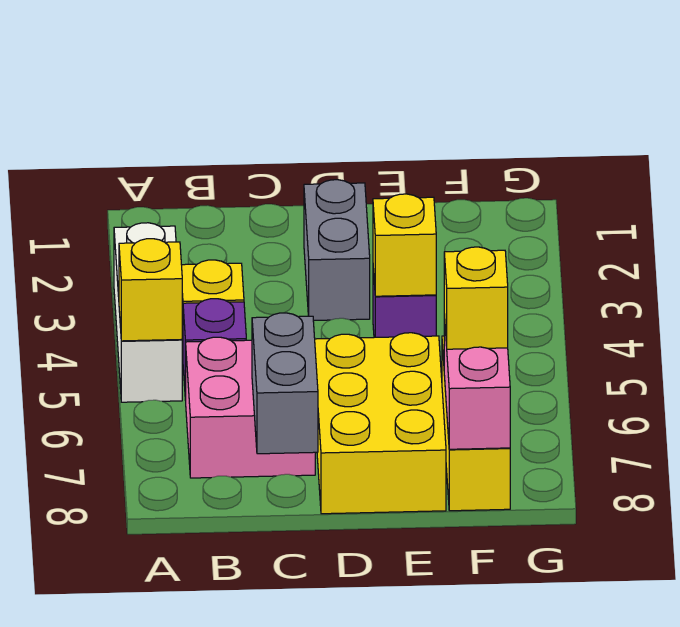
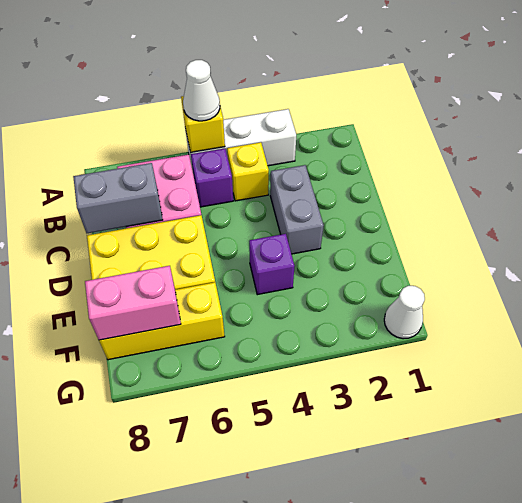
none -> white cone A5 level 3
grey brick D2:D3 level 1 -> grey brick C3:D3 level 1
yellow brick E4 level 2 -> none
yellow brick F7 level 3 -> none
none -> white cone G1 level 1

